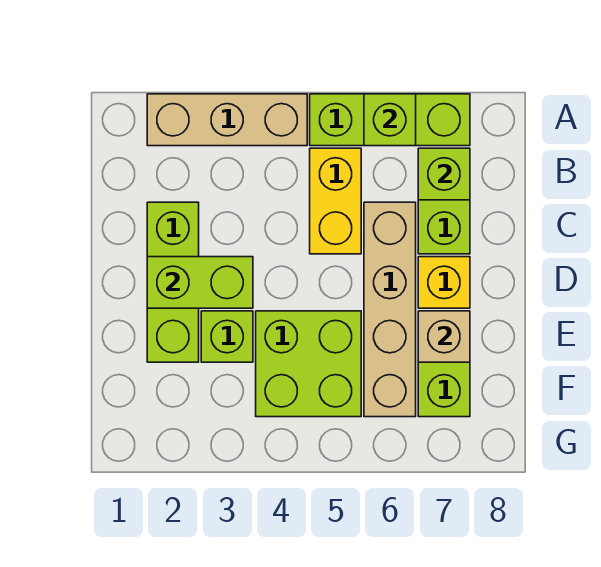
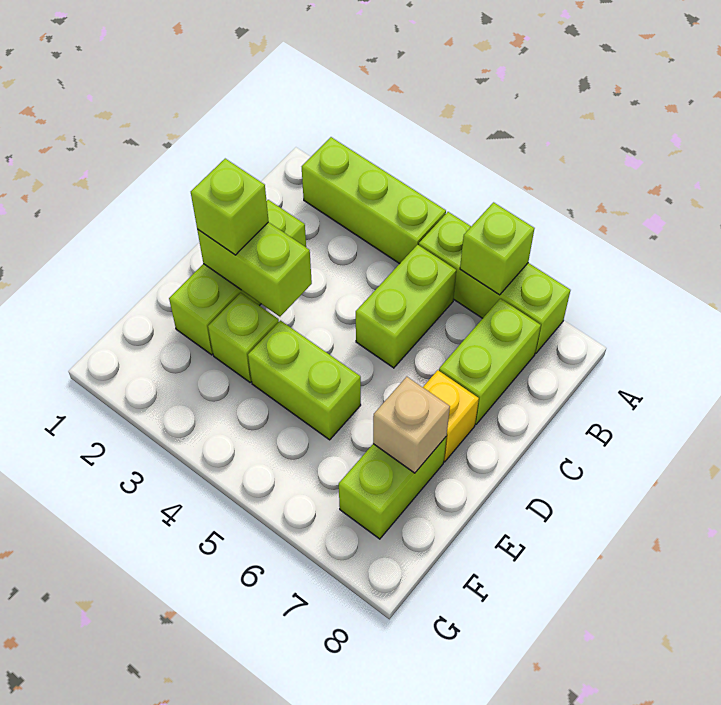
tan brick A2:A4 level 1 -> lime brick A2:A4 level 1
yellow brick B5:C5 level 1 -> lime brick B5:C5 level 1
lime brick B7 level 2 -> lime brick D2 level 3
tan brick C6:F6 level 1 -> none
lime brick E4:F5 level 1 -> lime brick E4:E5 level 1

